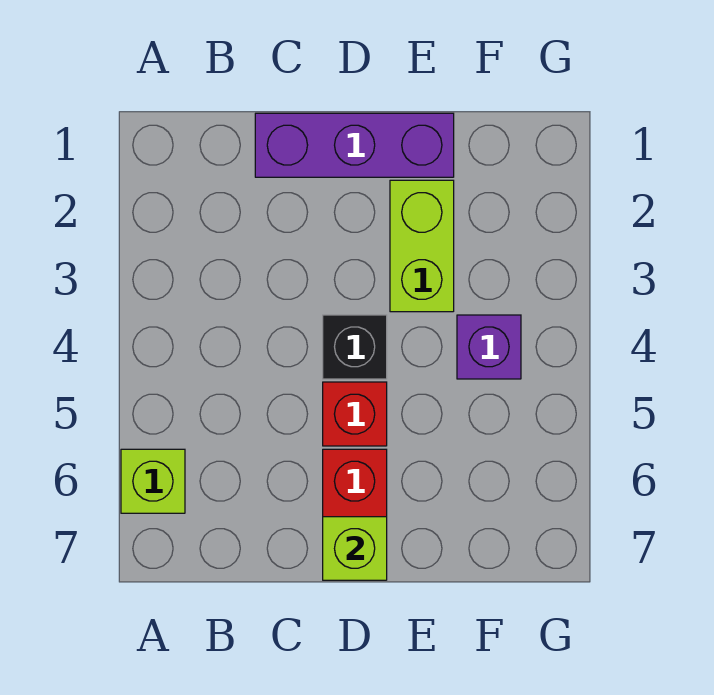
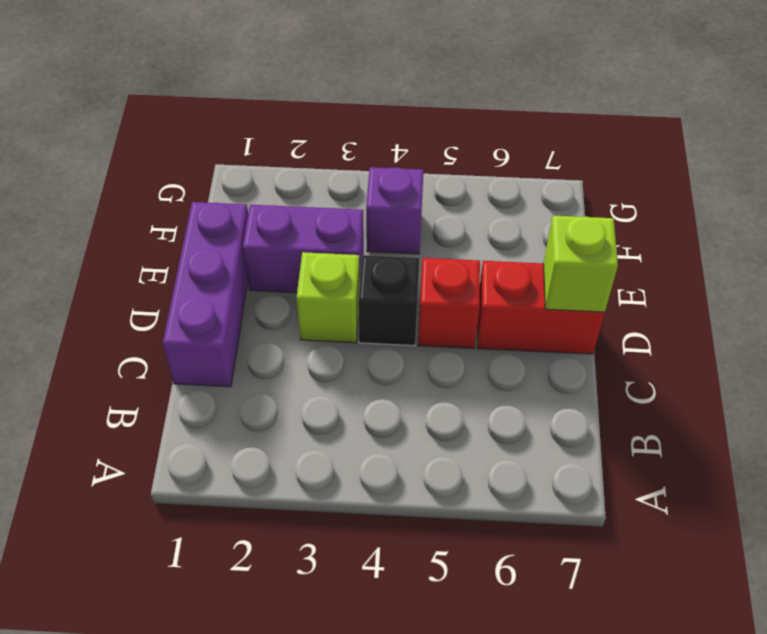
lime brick A6 level 1 -> lime brick D3 level 1
lime brick E2:E3 level 1 -> purple brick E2:E3 level 1

